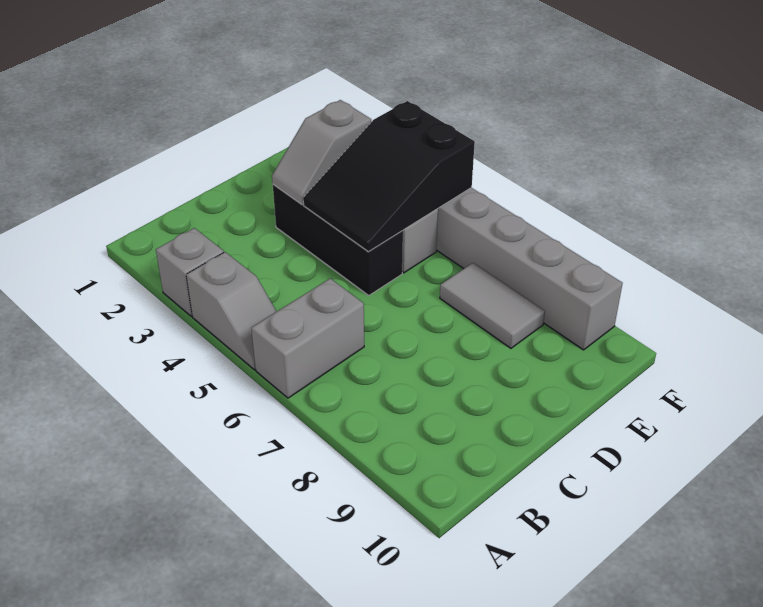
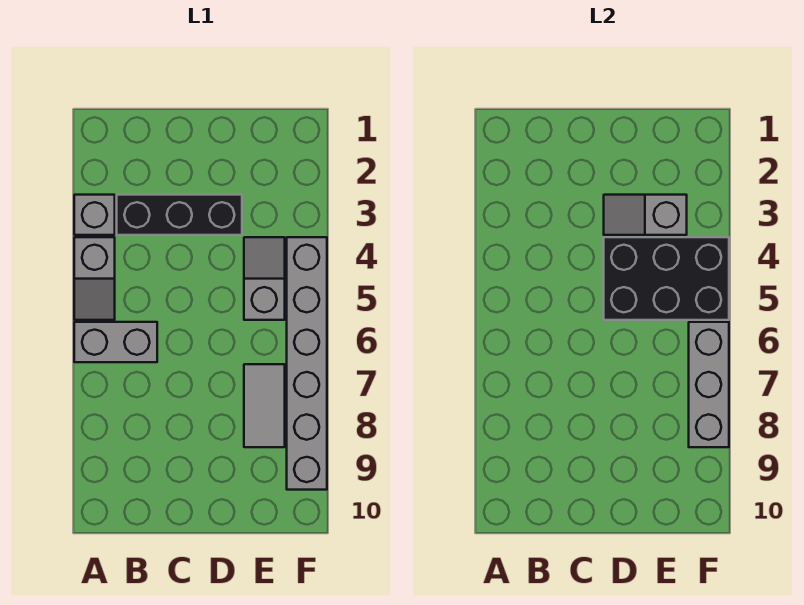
black brick D3:D5 level 1 -> black brick B3:D3 level 1
black slope D4:F5 level 2 top F -> black brick D4:F5 level 2
none -> grey brick F6:F8 level 2

